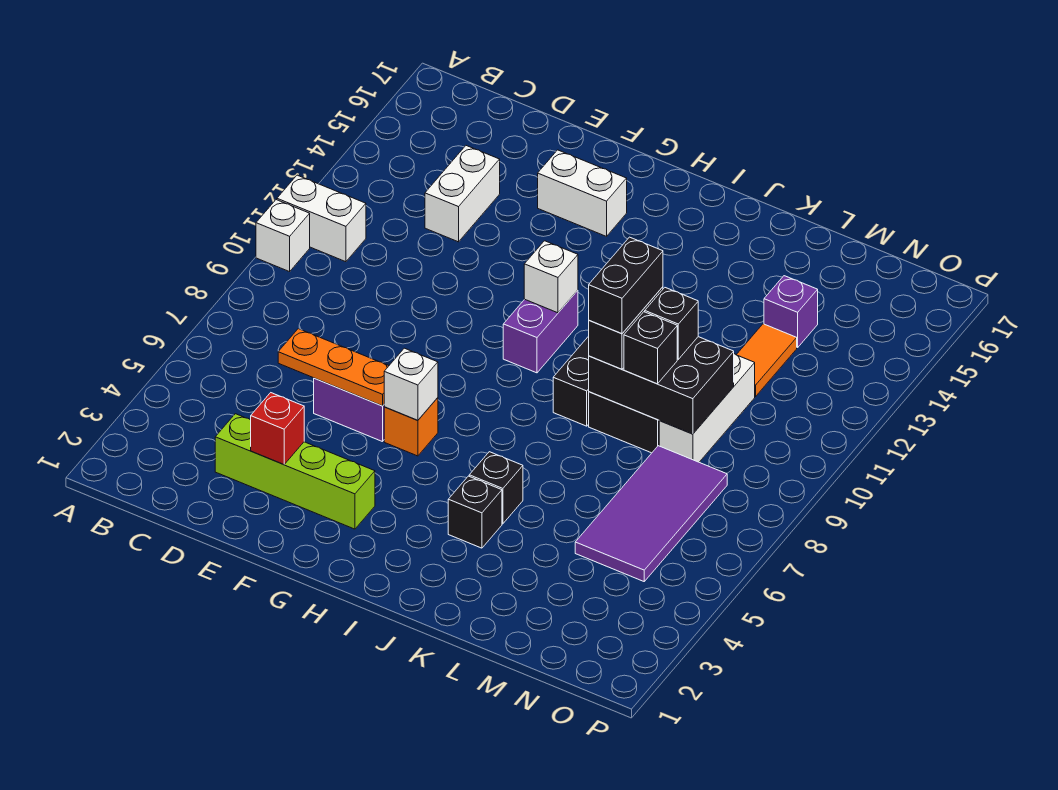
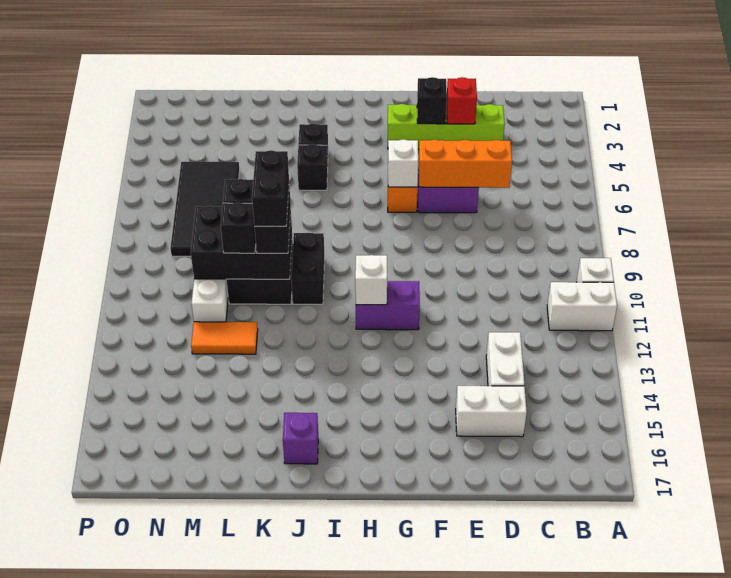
orange plate D6:F6 level 2 -> orange brick D6:F6 level 2
none -> black brick F3 level 2
white brick F15:G15 level 1 -> white brick D15:E15 level 1
purple brick H10:H11 level 1 -> purple brick G11:H11 level 1
purple tile M5:N8 level 1 -> black tile M5:N8 level 1
orange tile M12:M13 level 1 -> orange tile L12:M12 level 1
purple brick M14 level 1 -> purple brick J16 level 1

